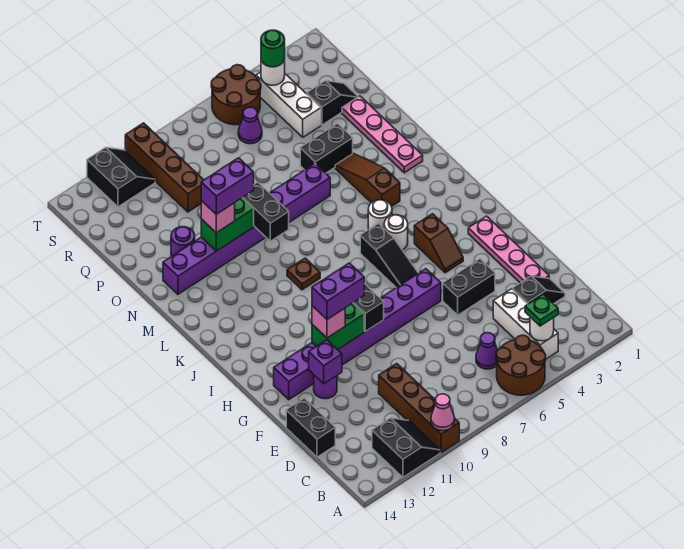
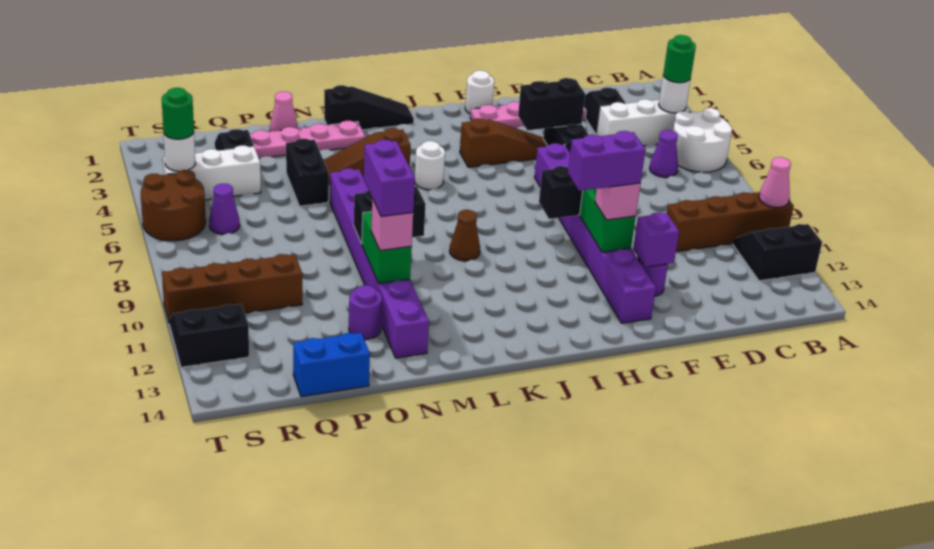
brown round brick A5:B6 level 1 -> white round brick A5:B6 level 1
green plate B4 level 3 -> green round brick B4 level 3
black brick D14:E14 level 1 -> black brick F4:G4 level 2
purple brick G10:G11 level 4 -> purple brick G11:H11 level 4
brown slope H4:I4 level 1 top I -> brown slope G4:I4 level 1 top I
black slope H6:J6 level 1 top J -> black slope K1:M1 level 1 top M
white round brick J5 level 1 -> white round brick H1 level 1
brown plate K9 level 1 -> brown cone K9 level 1
none -> pink cone O1 level 1
none -> blue brick P14:Q14 level 1

